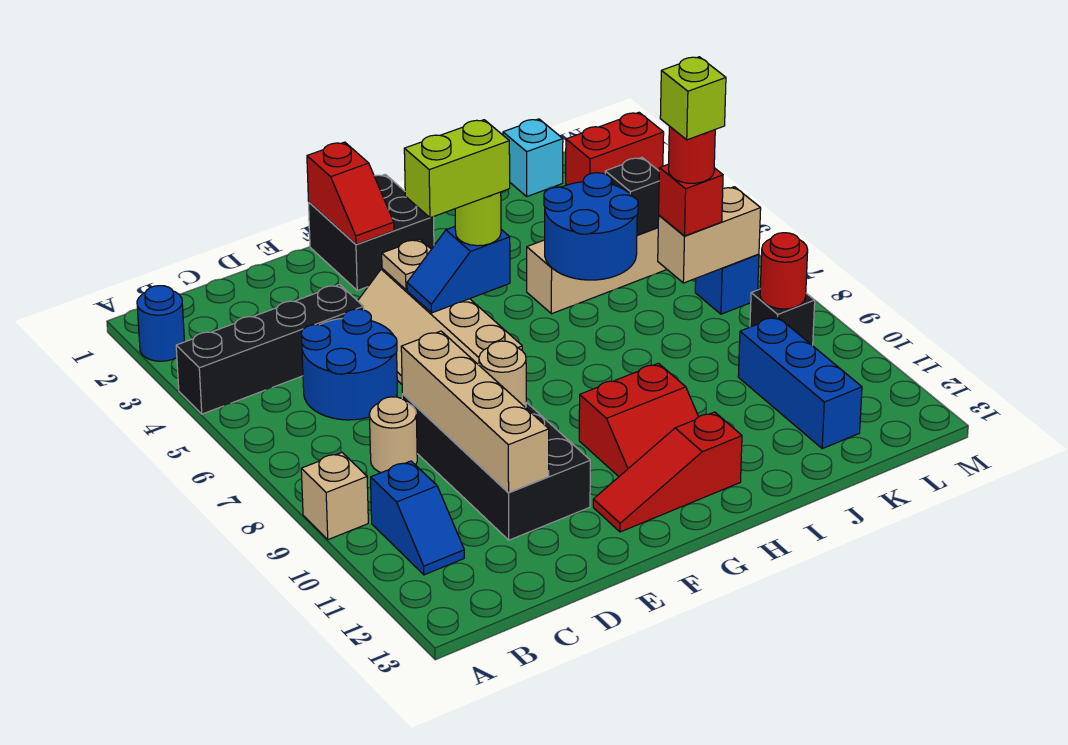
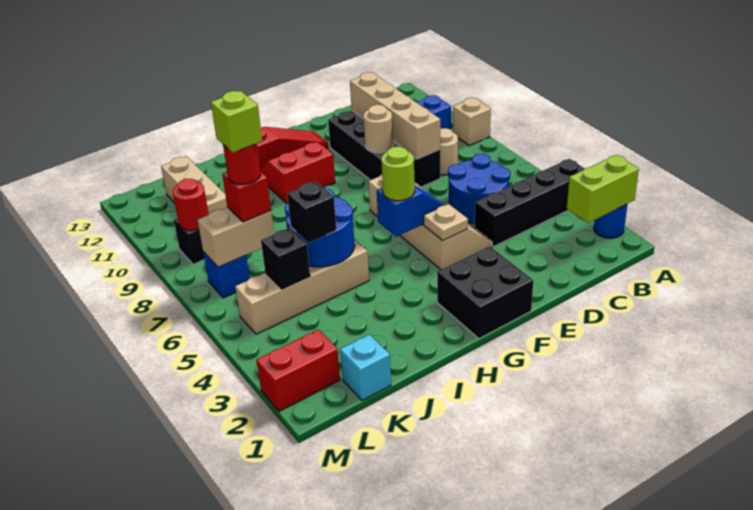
red slope F1:F2 level 2 top 1 -> none
lime brick F5:G5 level 4 -> lime brick A2:B2 level 2
none -> black brick J5 level 3
blue brick K10:K12 level 1 -> tan brick K10:K12 level 1

